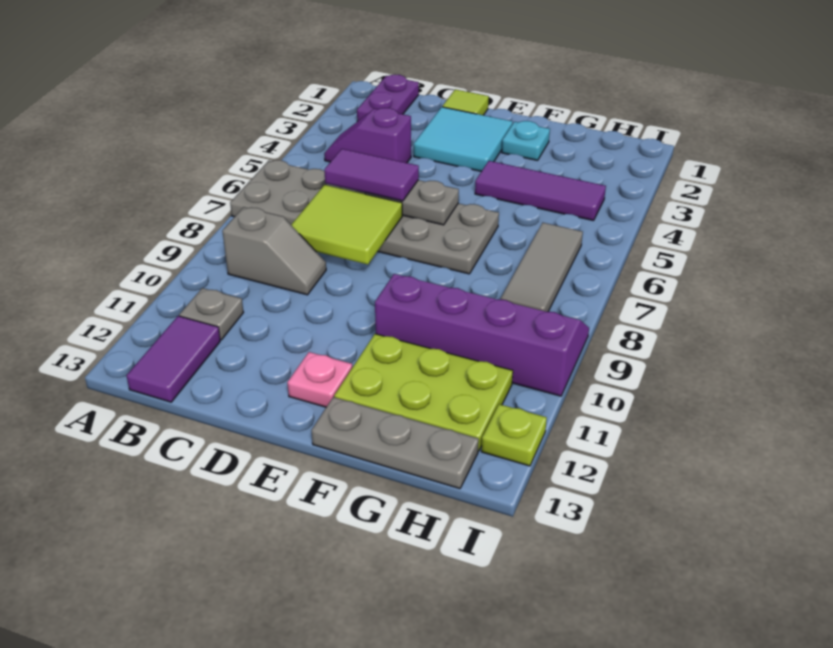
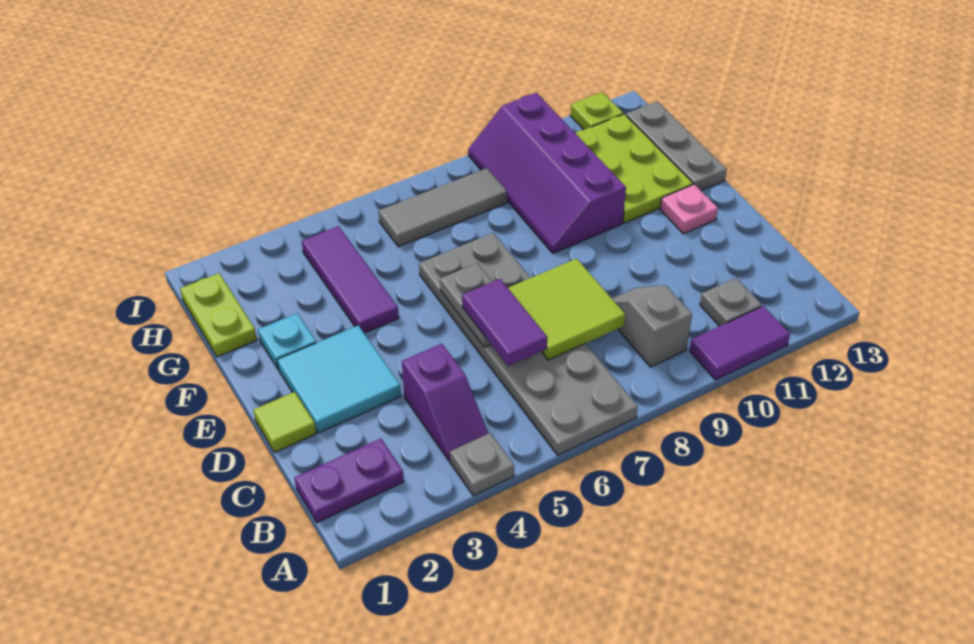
none -> grey plate A4 level 1
purple tile B12:B13 level 1 -> purple tile A10:A11 level 1
none -> lime plate G1:H1 level 1

